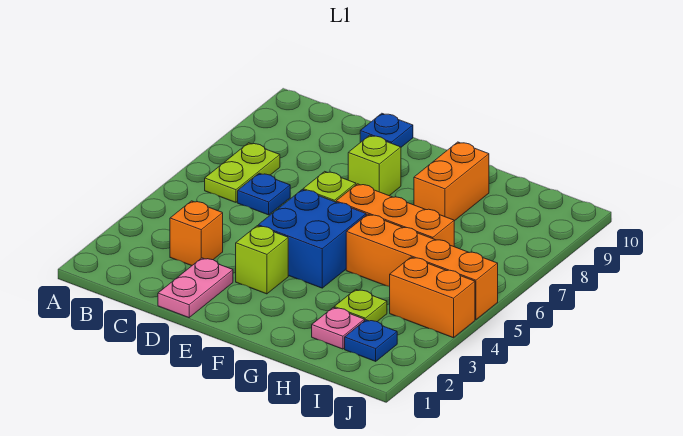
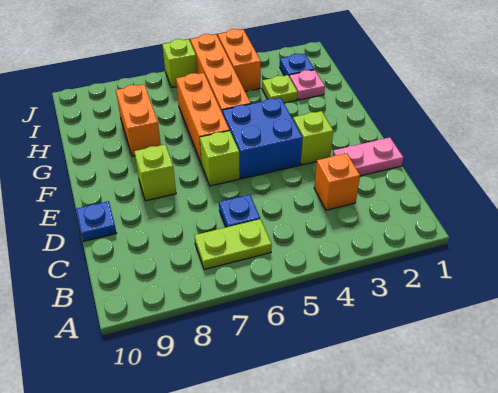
orange brick G8:G9 level 1 -> orange brick G8:H8 level 1
none -> lime brick J6 level 1

